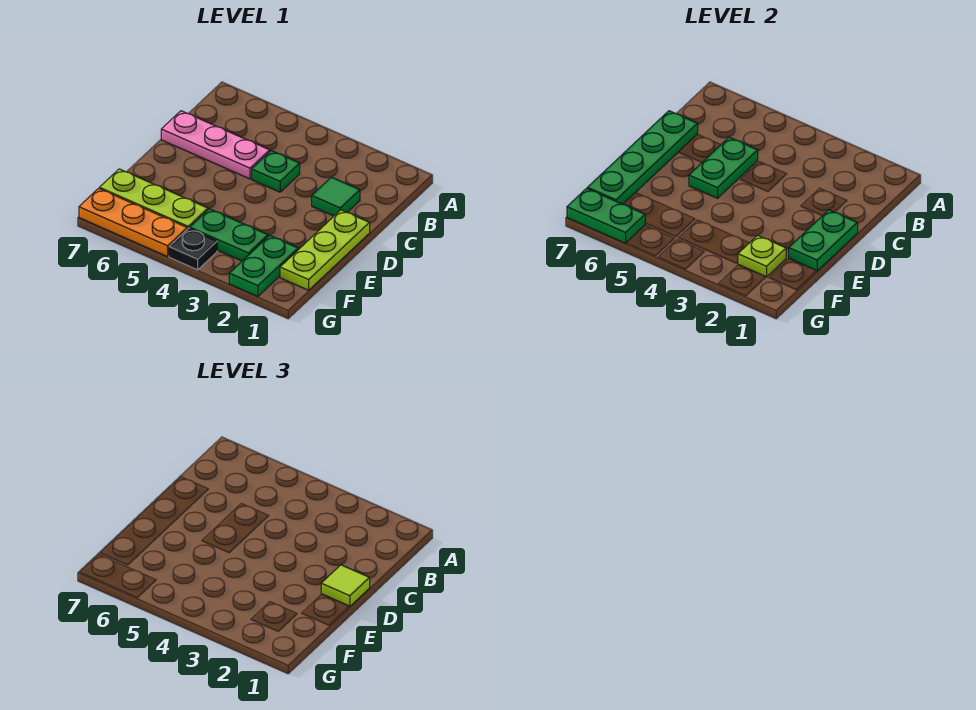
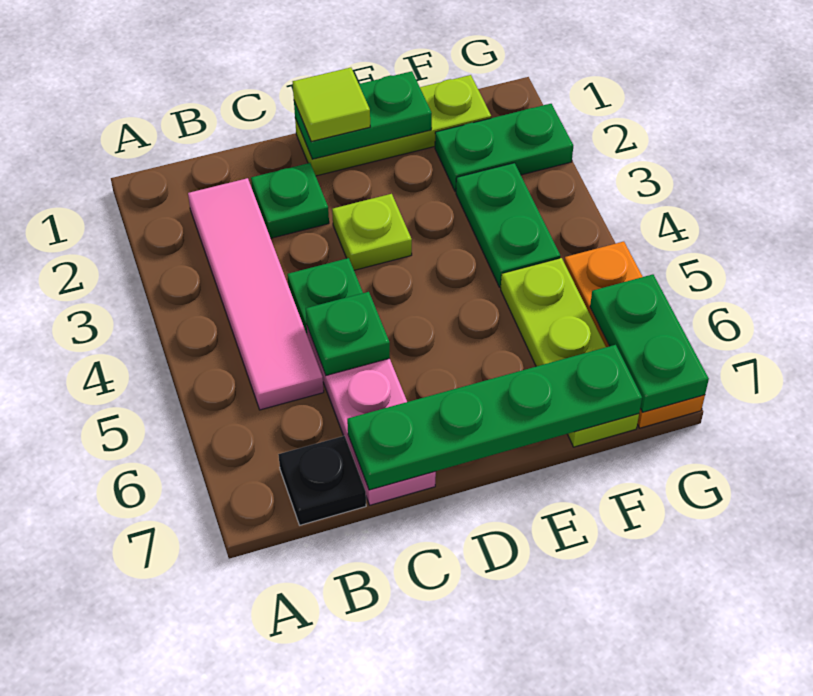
none -> pink tile B2:B5 level 1
green tile C2 level 1 -> green plate C2 level 1
green plate C5:D5 level 2 -> green plate C5 level 2
lime plate F2 level 2 -> lime plate D3 level 1
black plate G4 level 1 -> black plate B7 level 1

